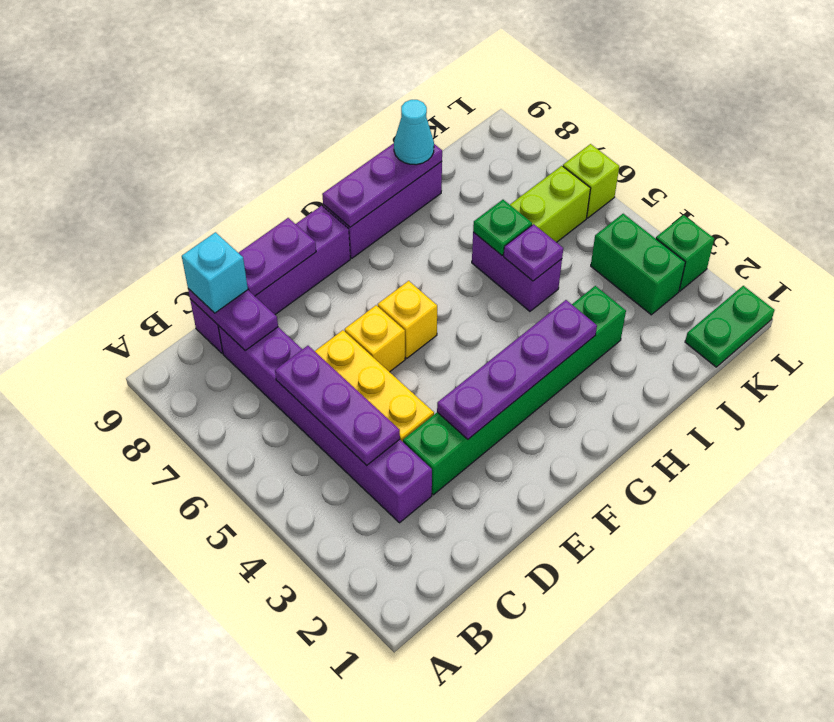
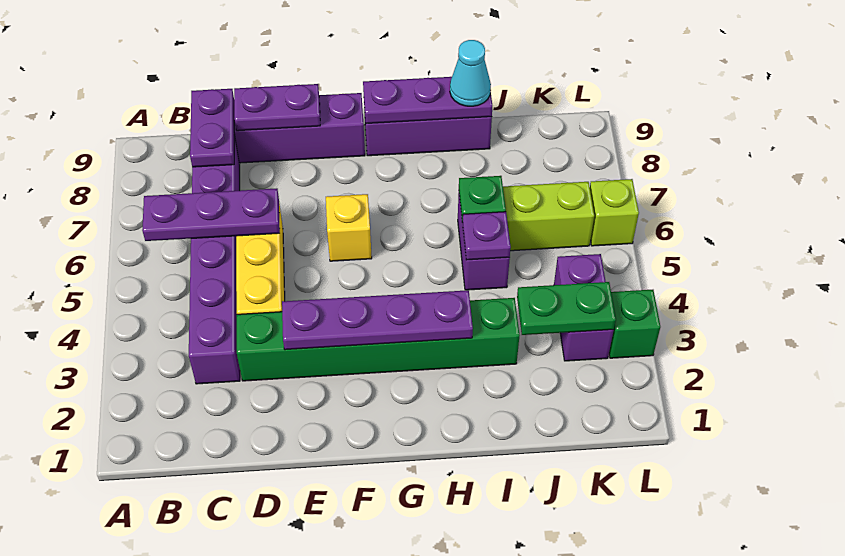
purple plate C4:C6 level 2 -> purple plate B6:D6 level 2
cyan brick C9 level 3 -> none
yellow brick E6 level 1 -> none
green plate K1:L1 level 1 -> green plate J3:K3 level 2
green brick K3:K4 level 1 -> purple brick K3:K4 level 1

